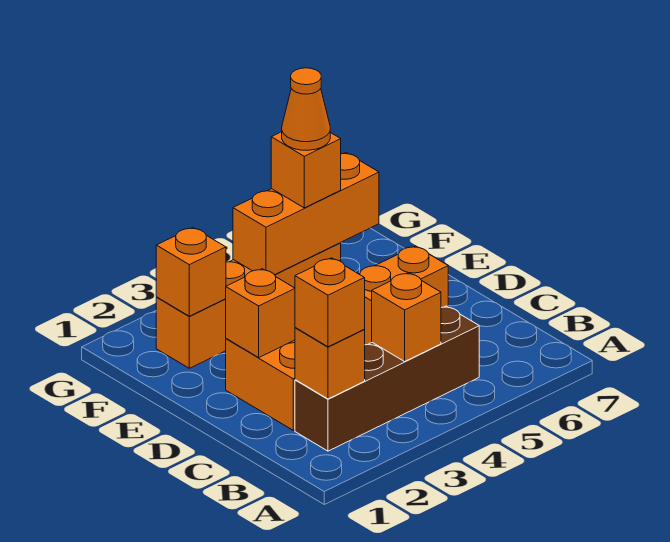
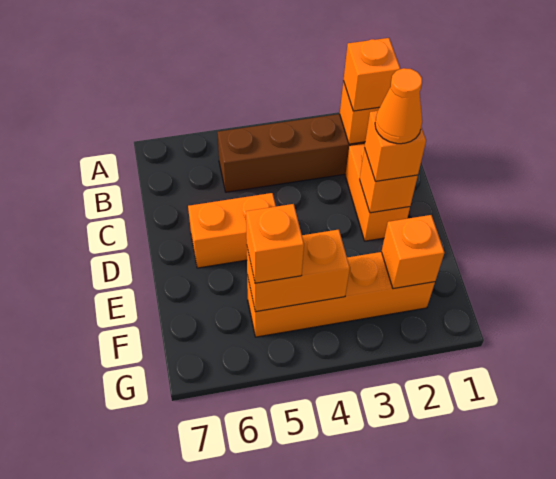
orange brick B4 level 2 -> orange brick D2 level 3
orange brick F4:F6 level 2 -> orange brick F4:F5 level 2
orange cone F5 level 4 -> orange cone D2 level 4

